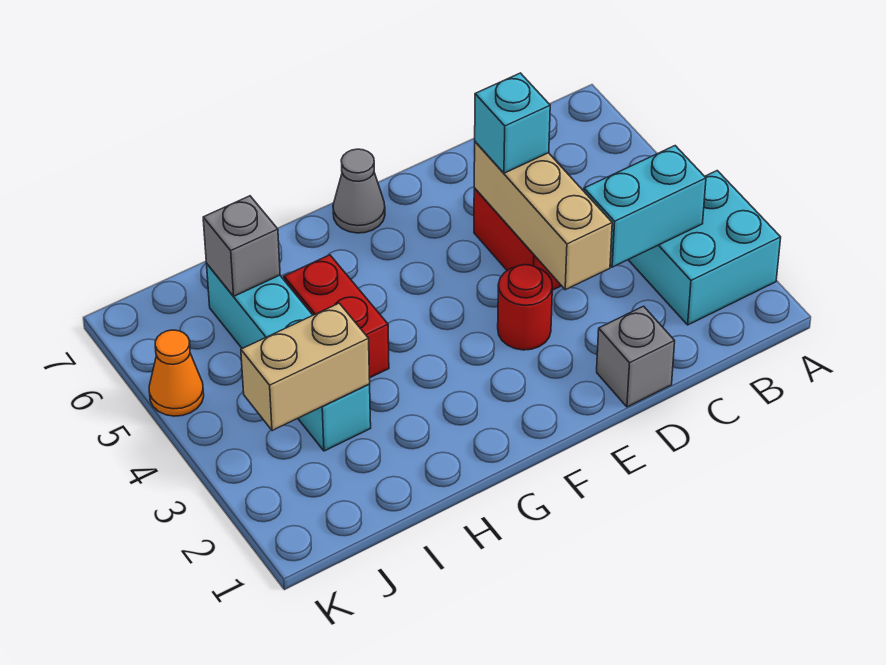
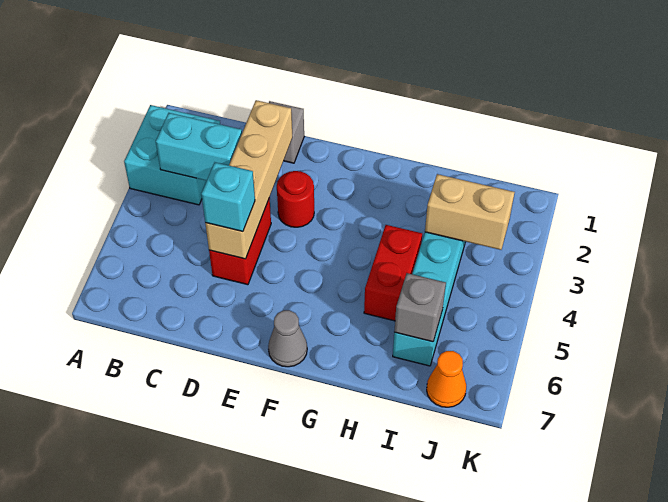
tan brick D3:D5 level 2 -> tan brick D2:D5 level 2
orange cone K5 level 1 -> orange cone J7 level 1

